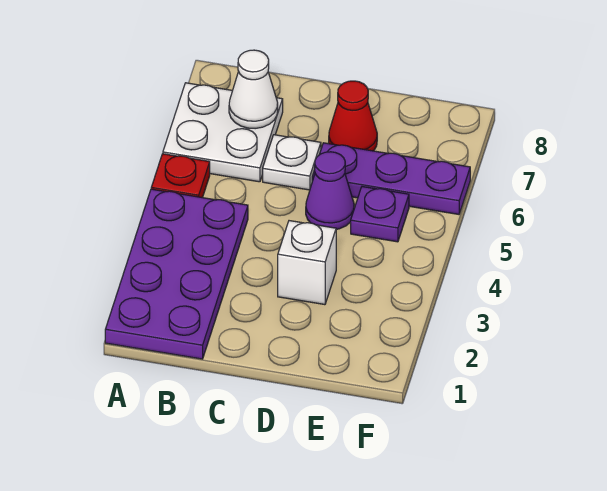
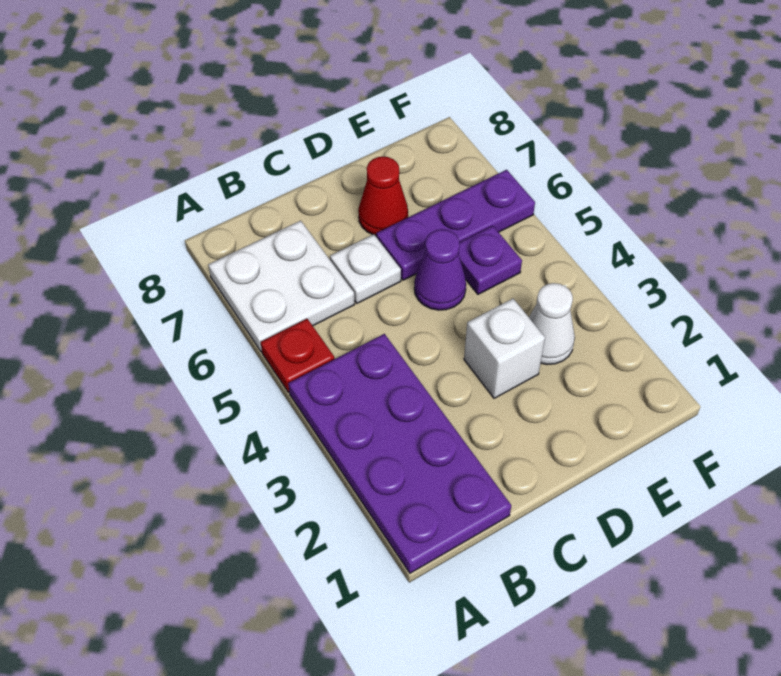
white cone B7 level 2 -> white cone E3 level 1

